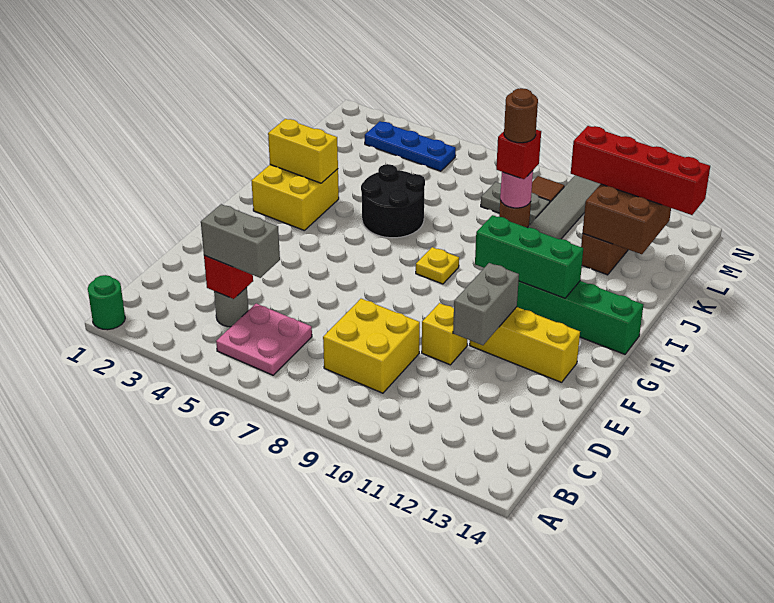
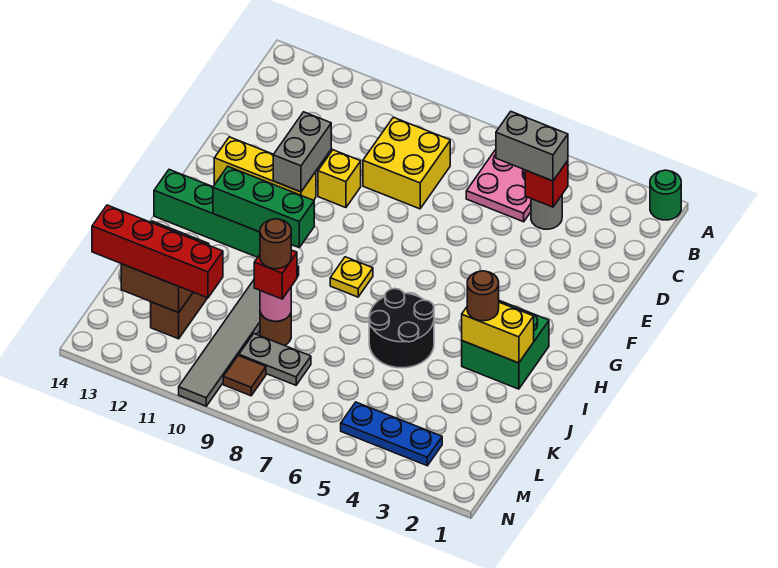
yellow brick H2:I3 level 1 -> green brick H2:I3 level 1
none -> brown round brick I3 level 3

